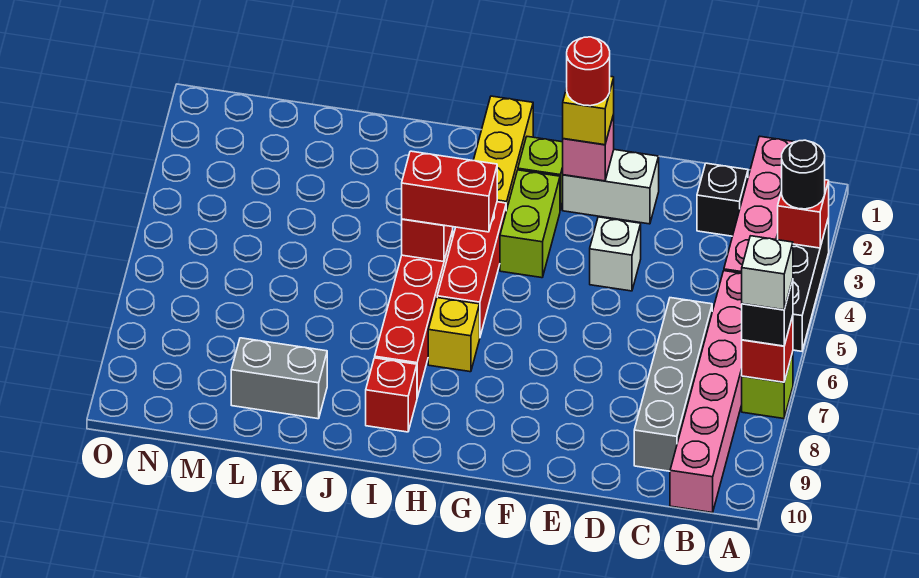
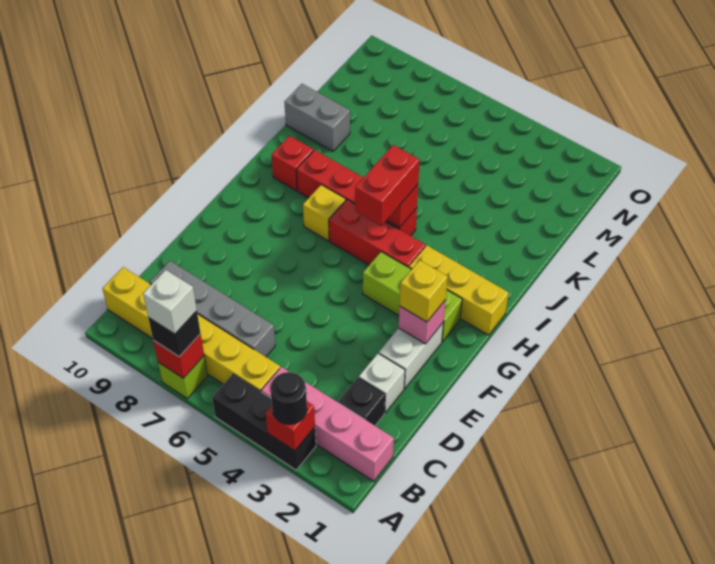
pink brick B5:B10 level 1 -> yellow brick B5:B10 level 1
white brick E4 level 1 -> white brick D2 level 1
red round brick F2 level 4 -> none
grey brick K9:L9 level 1 -> grey brick K9:K10 level 1

